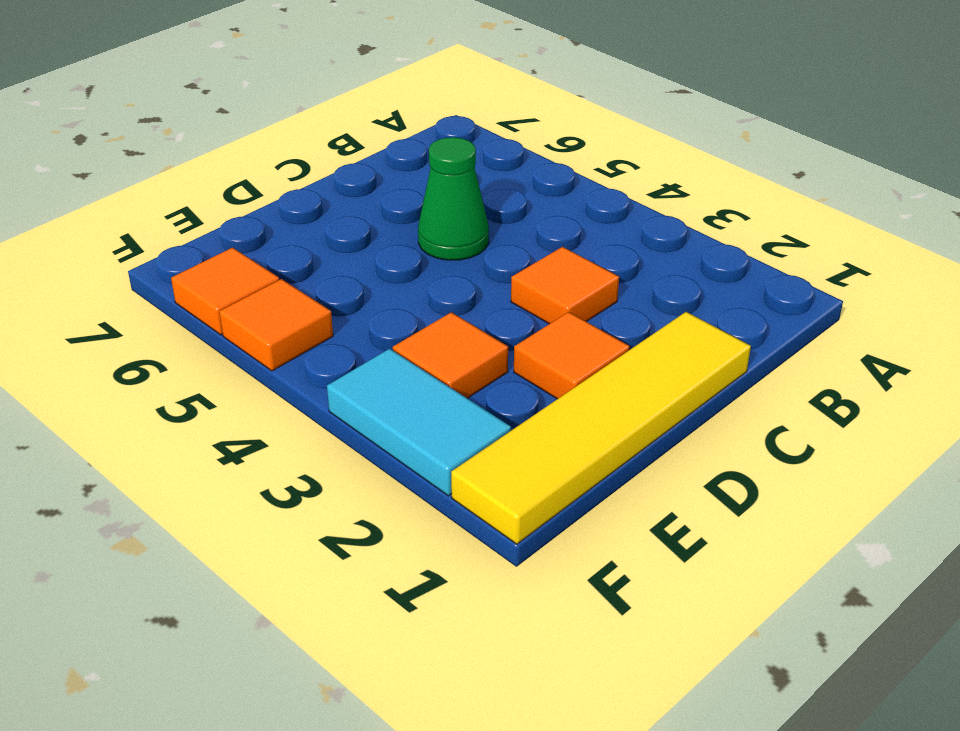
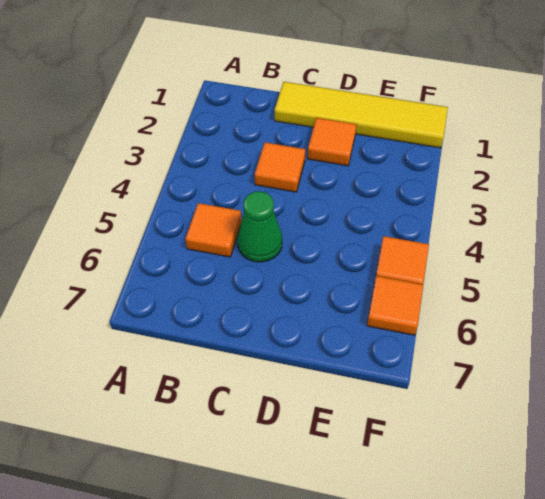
orange tile E3 level 1 -> orange tile B5 level 1
cyan tile F2:F3 level 1 -> none

